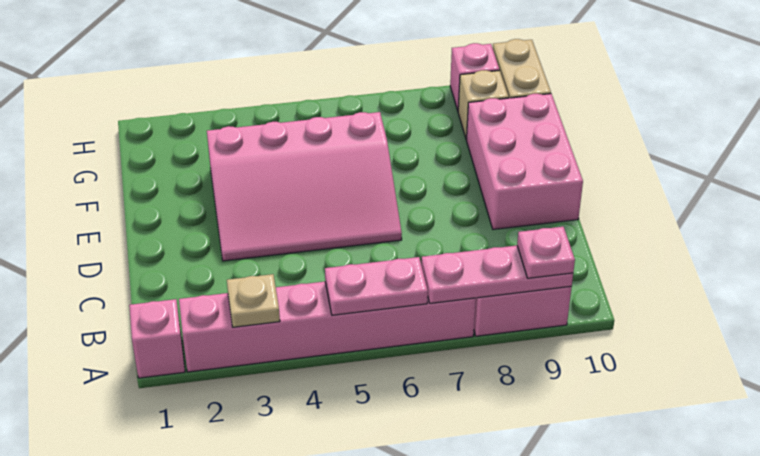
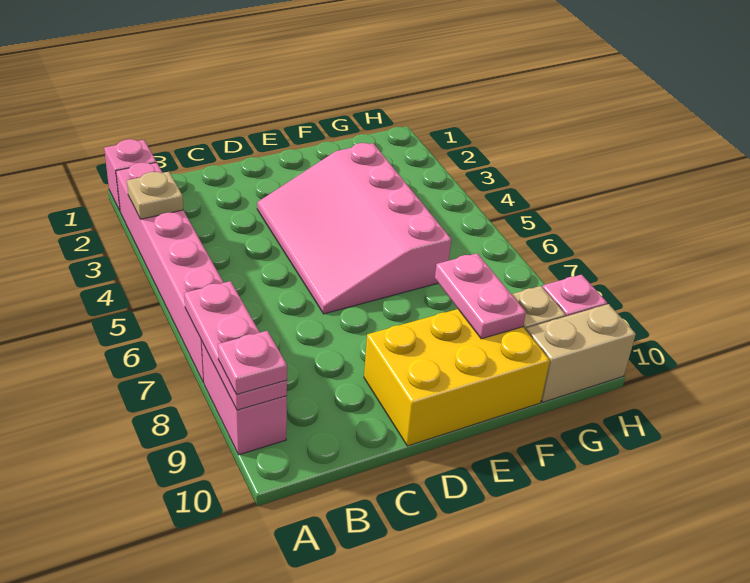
pink plate A5:A6 level 2 -> pink plate F8:F9 level 2
pink brick D9:F10 level 1 -> yellow brick D9:F10 level 1

